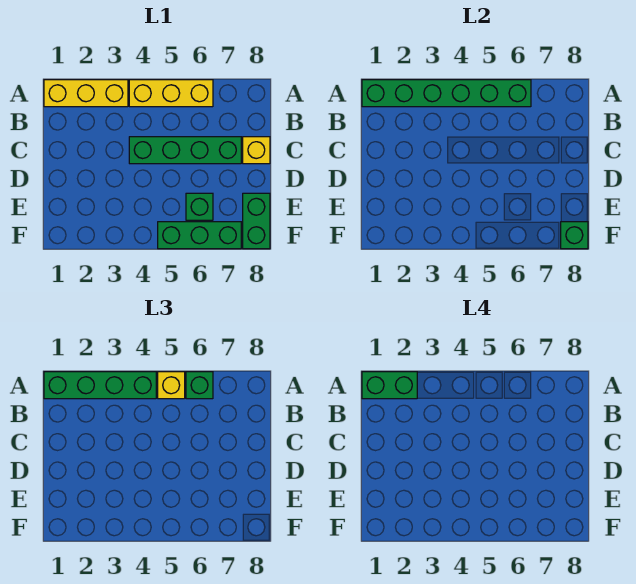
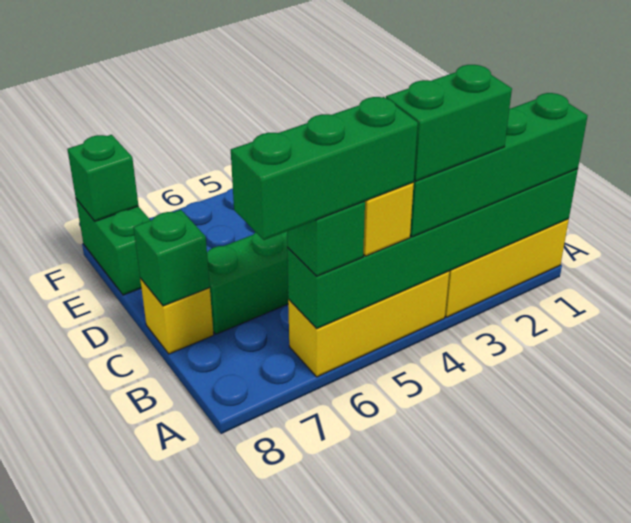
green brick A1:A2 level 4 -> green brick A3:A4 level 4
green brick E6 level 1 -> green brick C8 level 2
green brick F5:F7 level 1 -> green brick A5:A7 level 4

